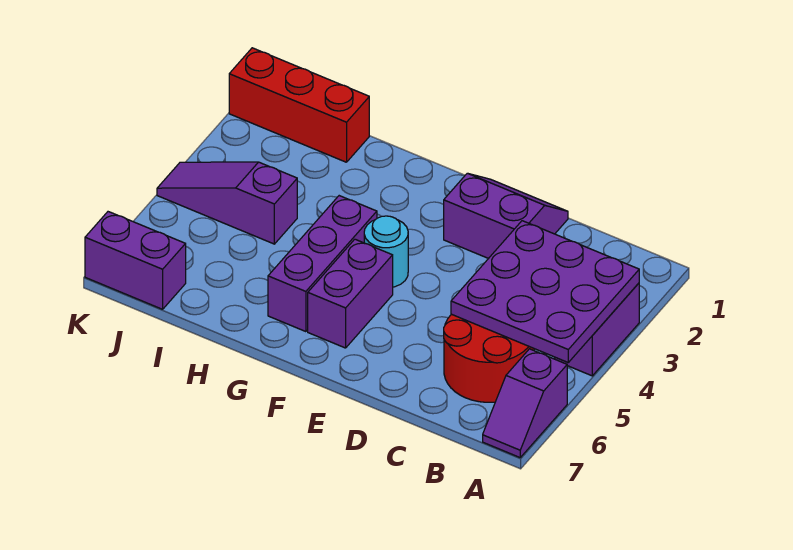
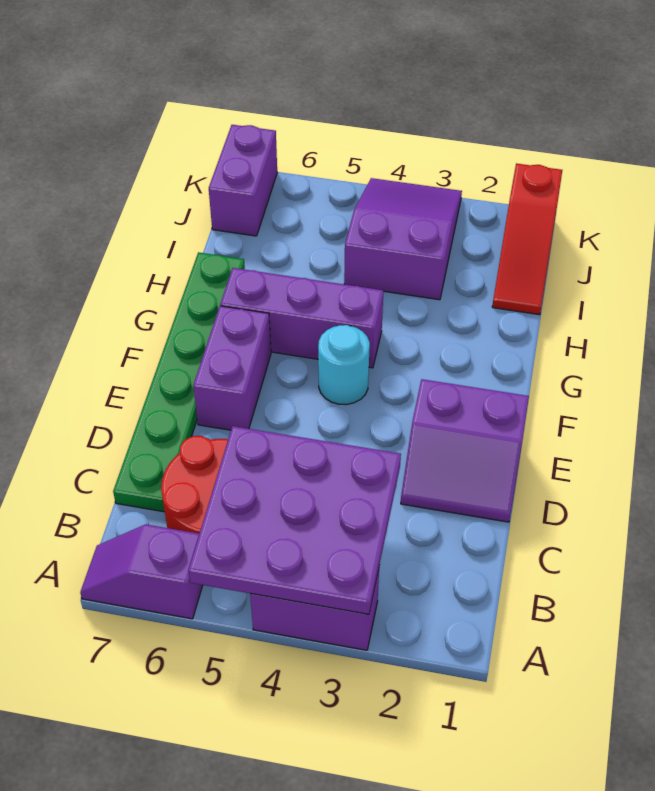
none -> green plate C7:H7 level 1
purple slope D1:E2 level 1 top 2 -> purple slope D1:E2 level 1 top E
purple brick F5:F6 level 1 -> purple brick E6:F6 level 1
red brick I1:K1 level 1 -> red slope I1:K1 level 1 top K
purple slope I4:K4 level 1 top I -> purple slope I3:K4 level 1 top I

